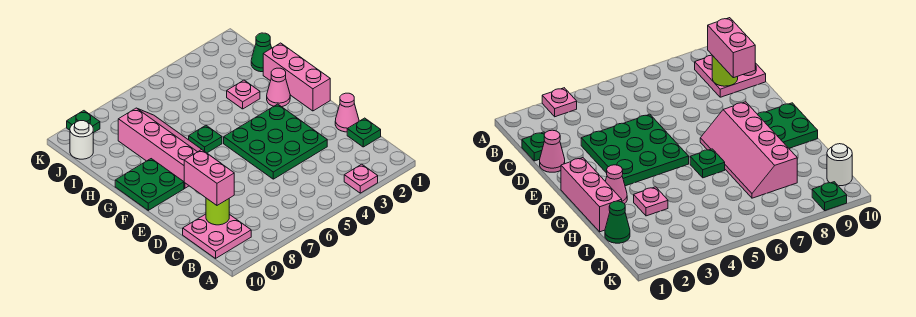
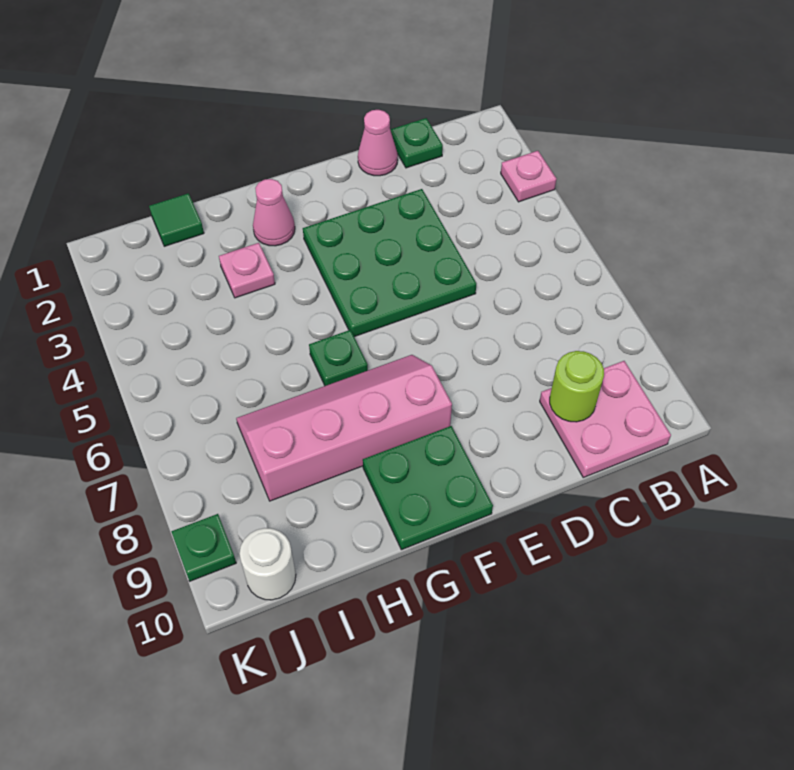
pink brick C9:D9 level 3 -> none
pink brick F1:H1 level 1 -> none
green cone I1 level 1 -> green tile I1 level 1

